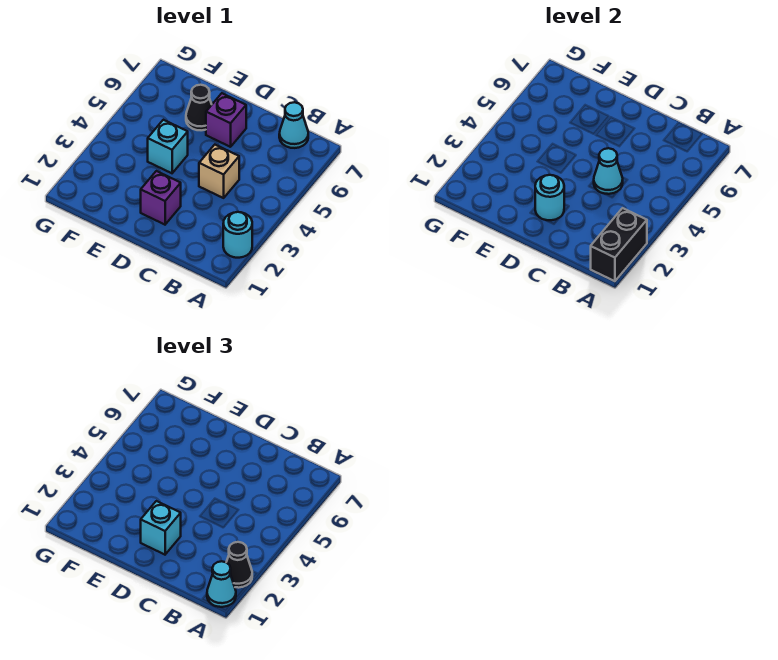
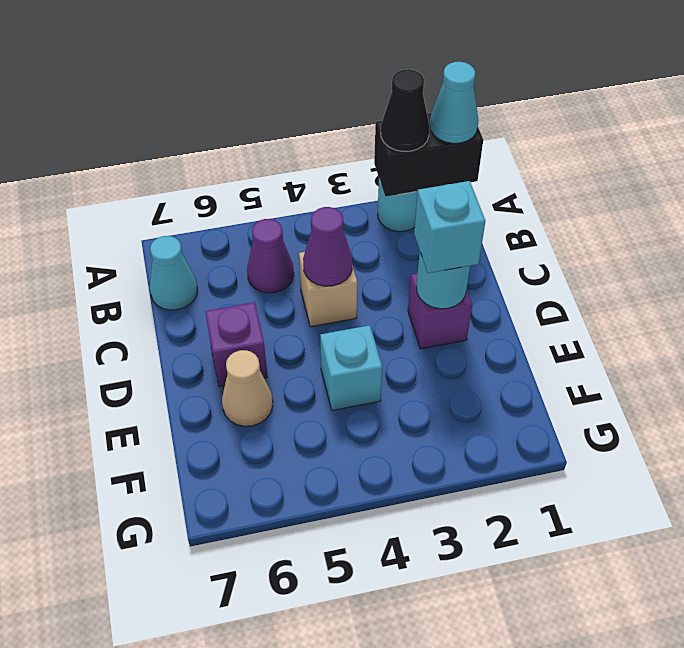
none -> purple cone B5 level 1
cyan cone C4 level 2 -> purple cone C4 level 2
black cone E6 level 1 -> tan cone E6 level 1

